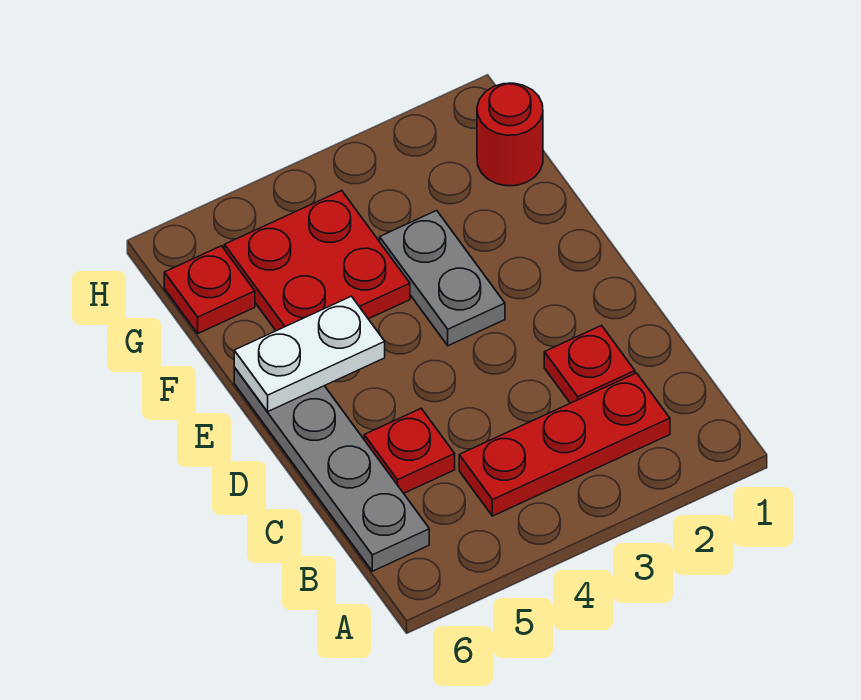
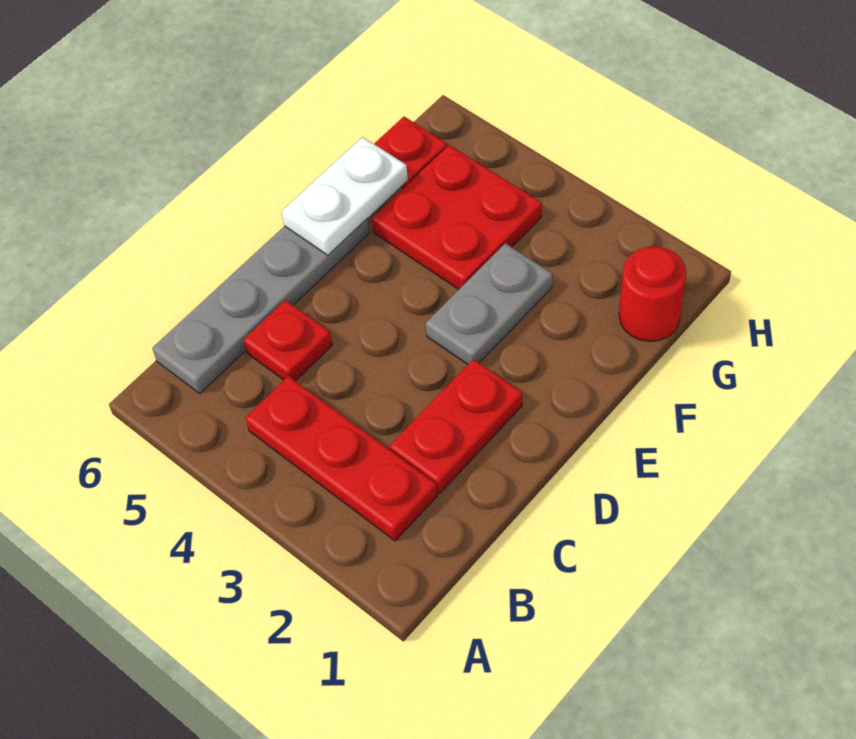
red plate C2 level 1 -> red plate C2:D2 level 1
white plate E5:E6 level 2 -> white plate E6:F6 level 2

